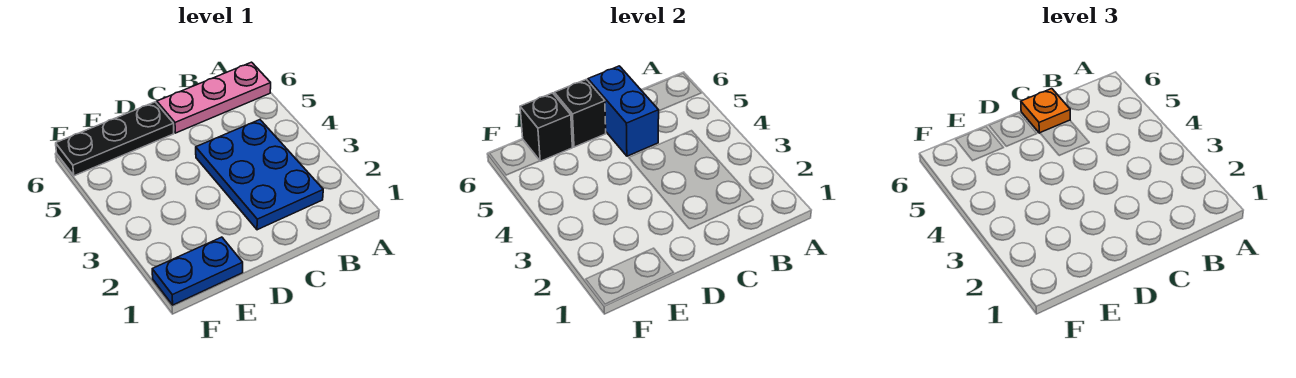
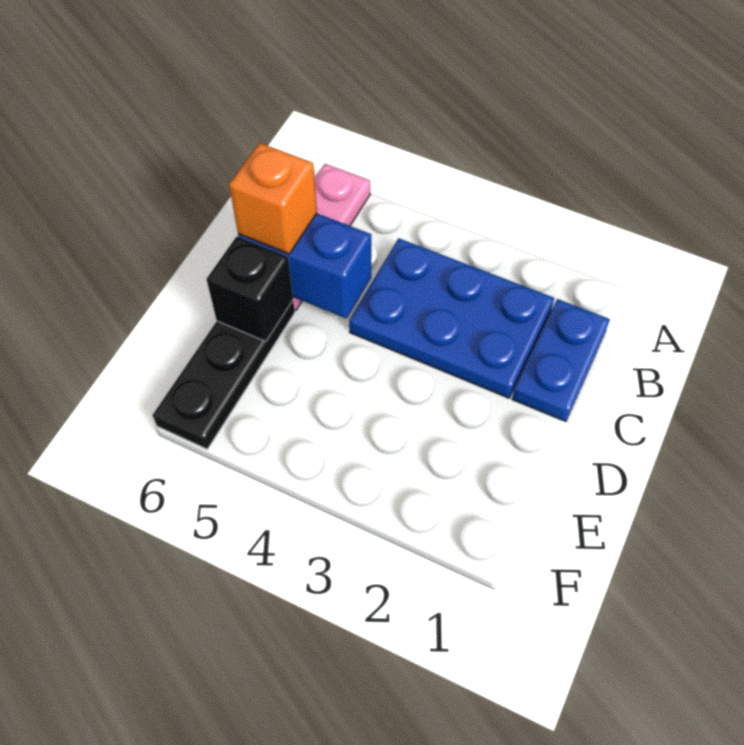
orange plate C6 level 3 -> orange brick C6 level 3
blue plate E1:F1 level 1 -> blue plate B1:C1 level 1
black brick E6 level 2 -> none

